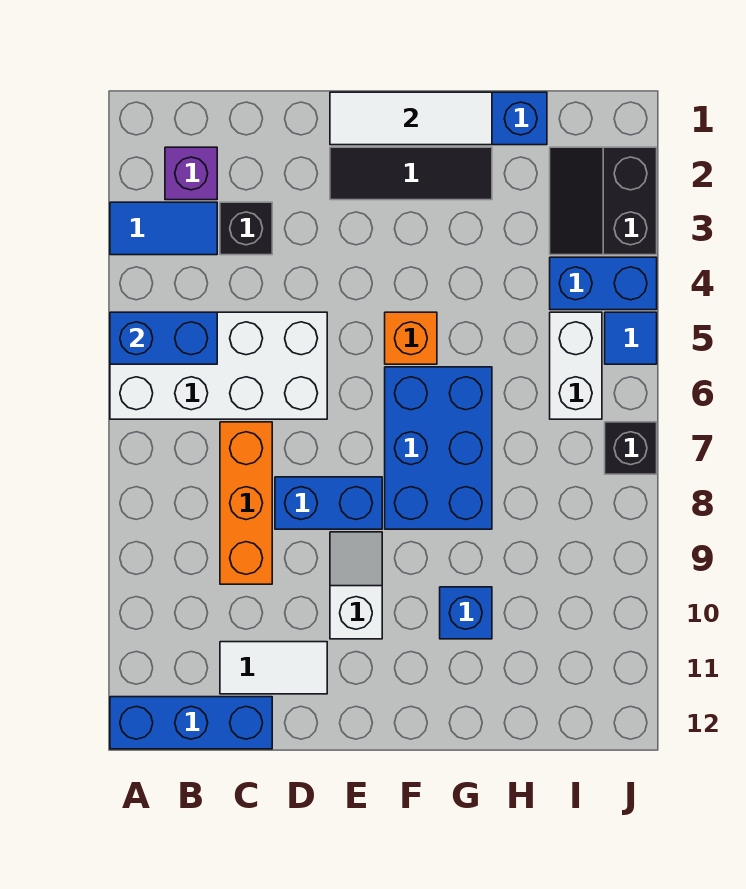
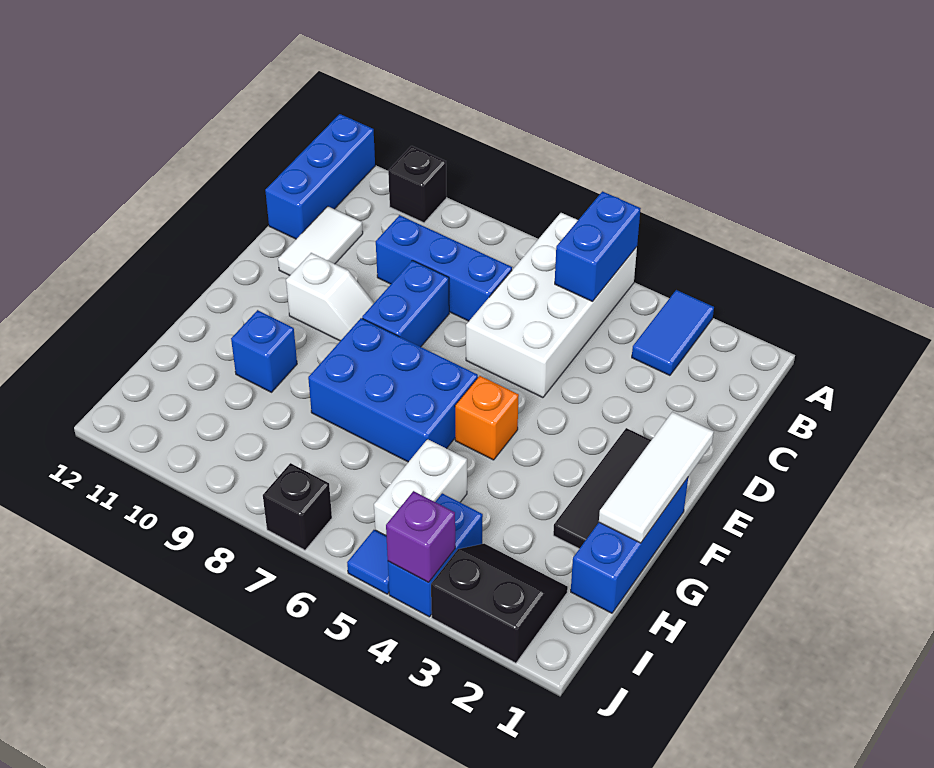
purple brick B2 level 1 -> purple brick J4 level 2
black brick C3 level 1 -> black brick A10 level 1
orange brick C7:C9 level 1 -> blue brick C7:C9 level 1
white brick I5:I6 level 1 -> white brick H5:I5 level 1

